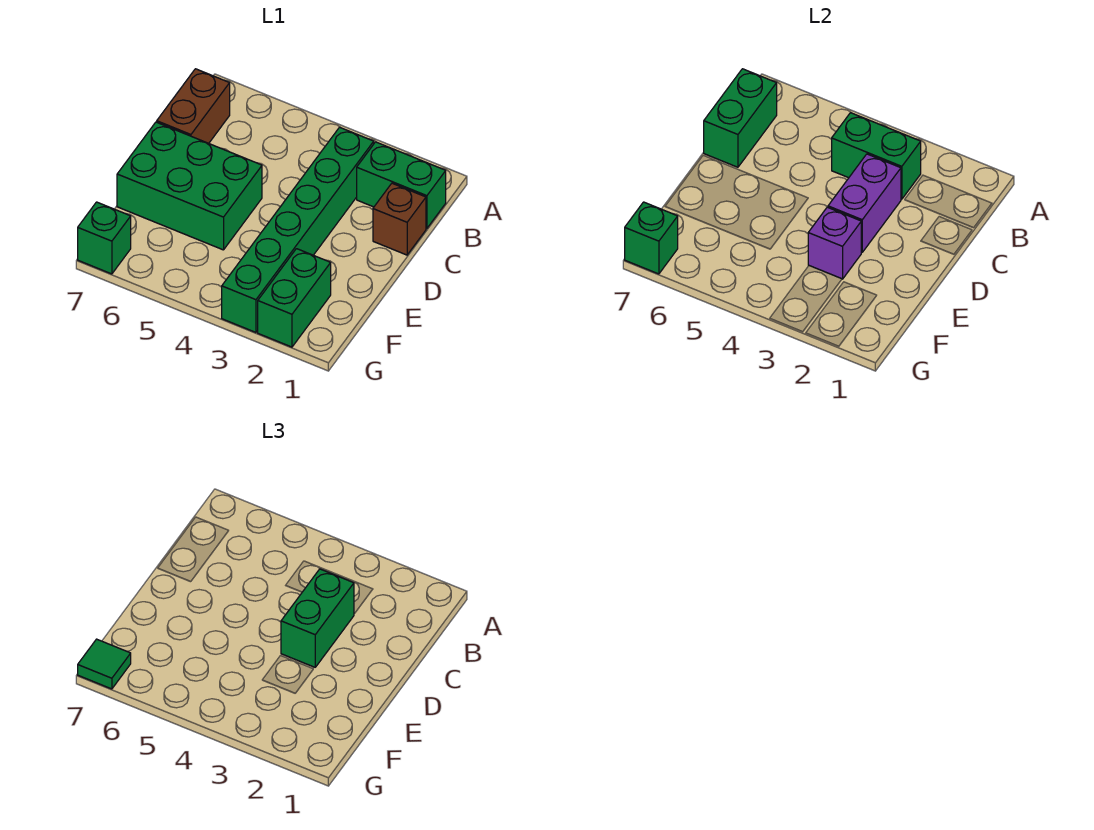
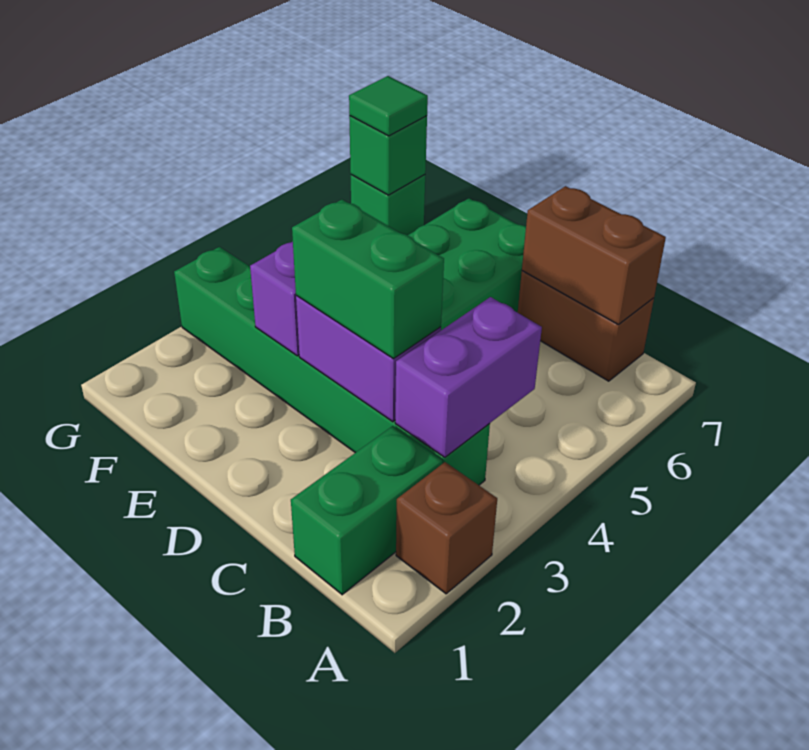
green brick B3:B4 level 2 -> purple brick B3:B4 level 2
green brick B7:C7 level 2 -> brown brick B7:C7 level 2
brown brick C1 level 1 -> brown brick A2 level 1
green brick F2:G2 level 1 -> none

